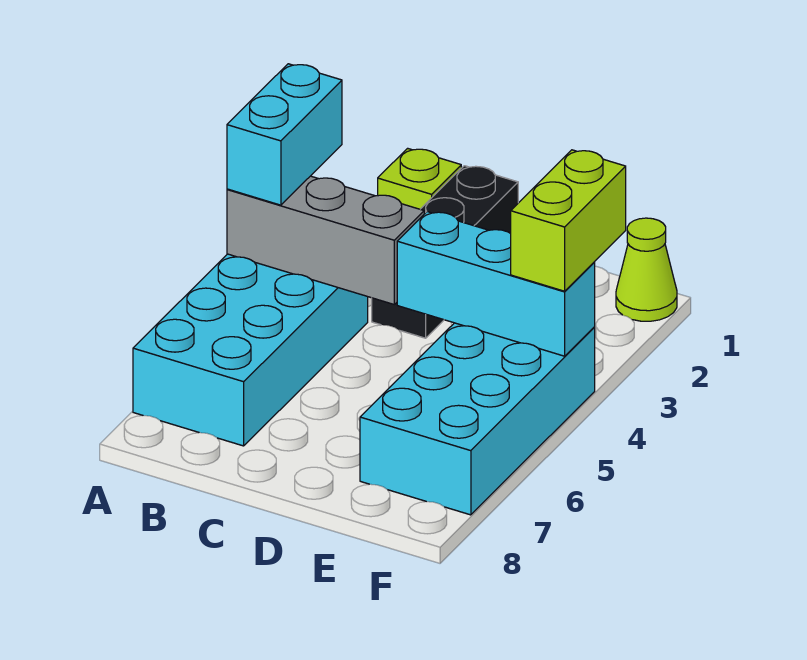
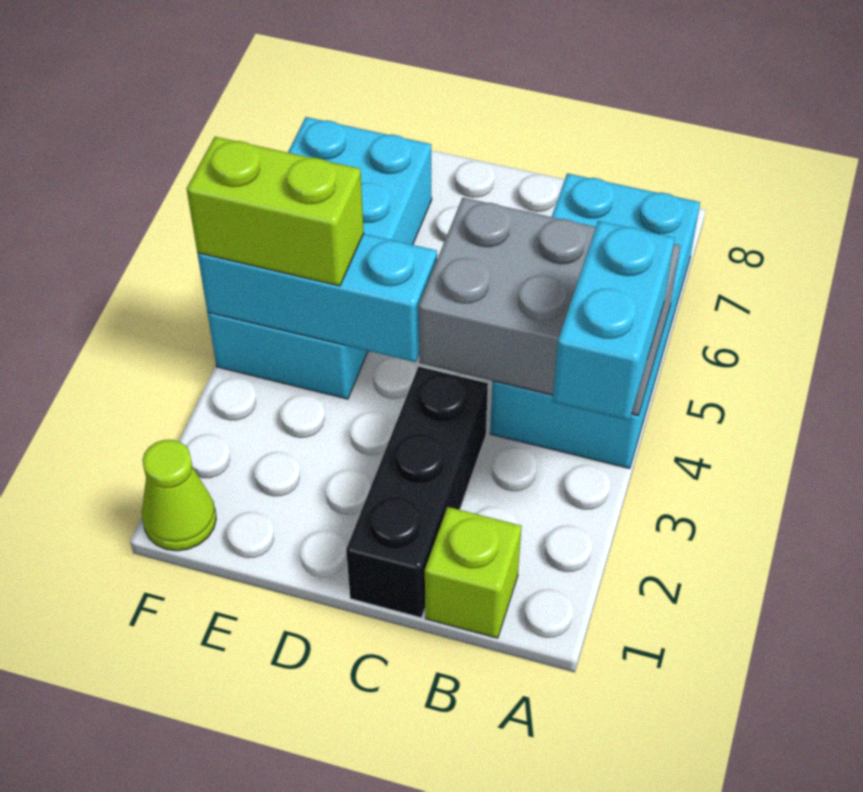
grey brick A4:C4 level 2 -> grey brick A4:C5 level 2
lime brick F3:F4 level 3 -> lime brick E4:F4 level 3

